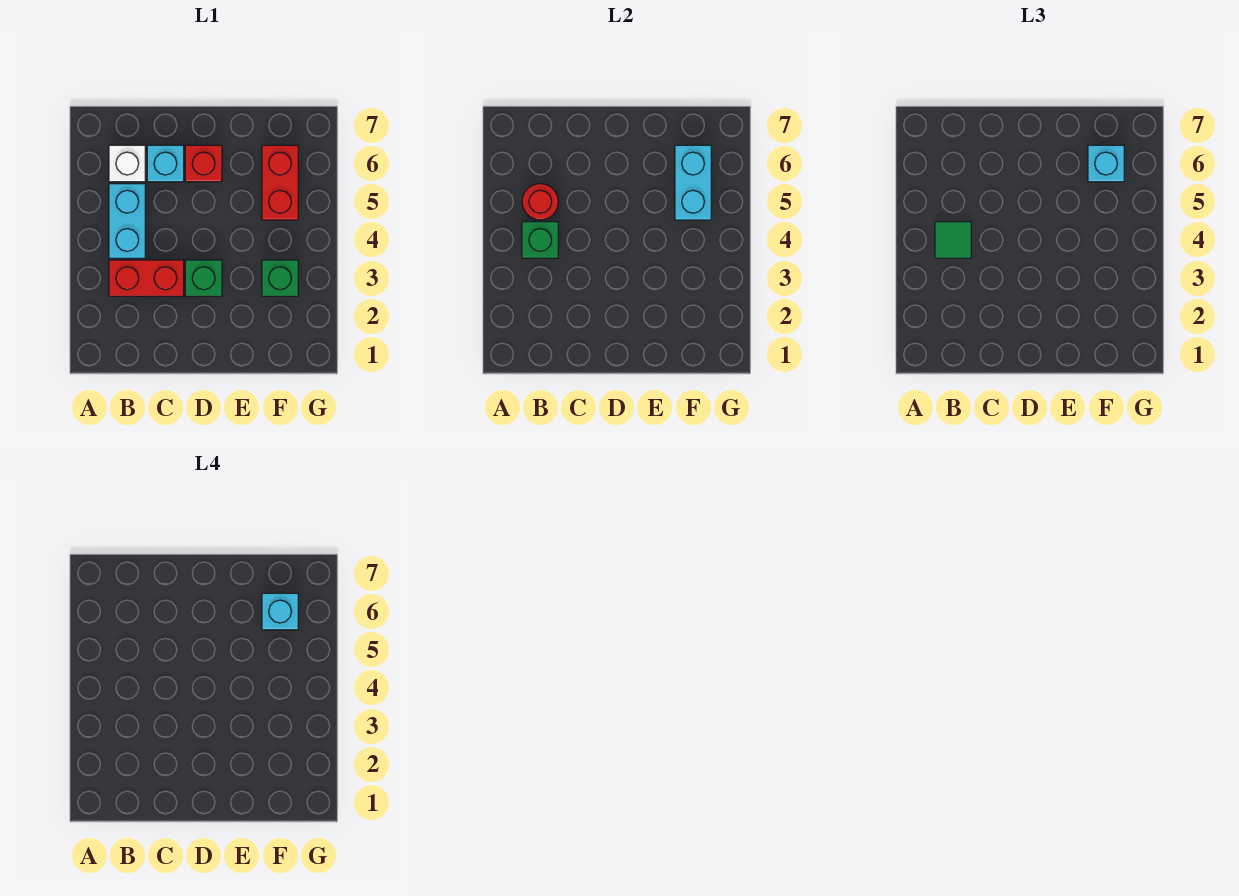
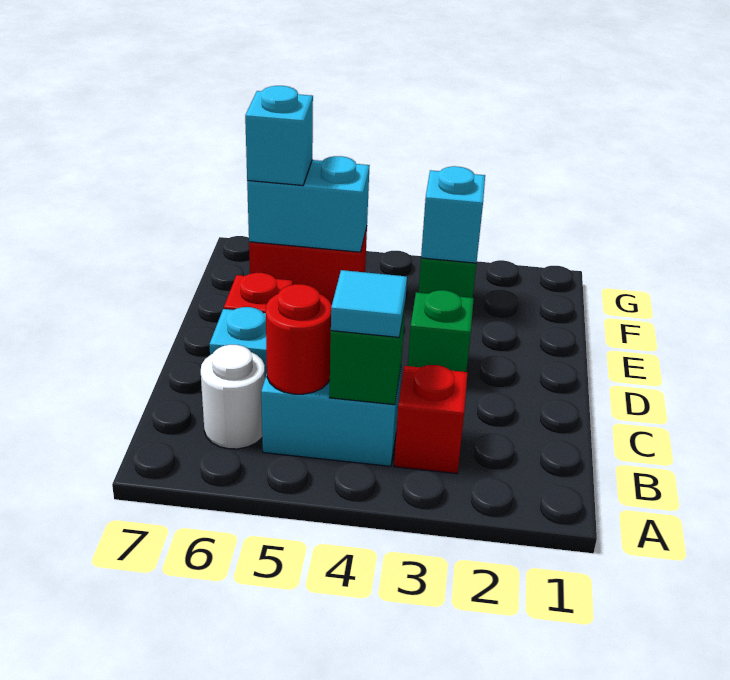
red brick B3:C3 level 1 -> red brick B3 level 1
green tile B4 level 3 -> cyan tile B4 level 3
white brick B6 level 1 -> white round brick B6 level 1
cyan brick F6 level 4 -> cyan brick F3 level 2

